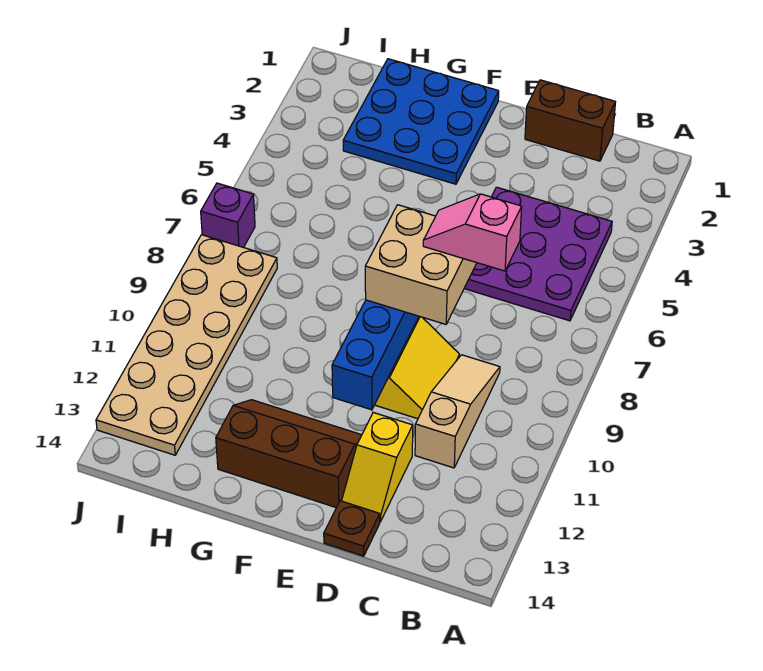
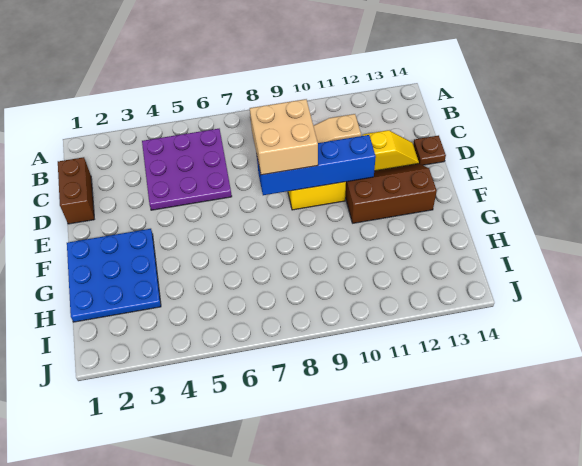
pink slope C8:D8 level 4 top C -> none
brown slope E12:G13 level 1 top 13 -> brown slope E11:F13 level 1 top F
tan plate I8:J13 level 1 -> none
purple brick J7 level 1 -> none

